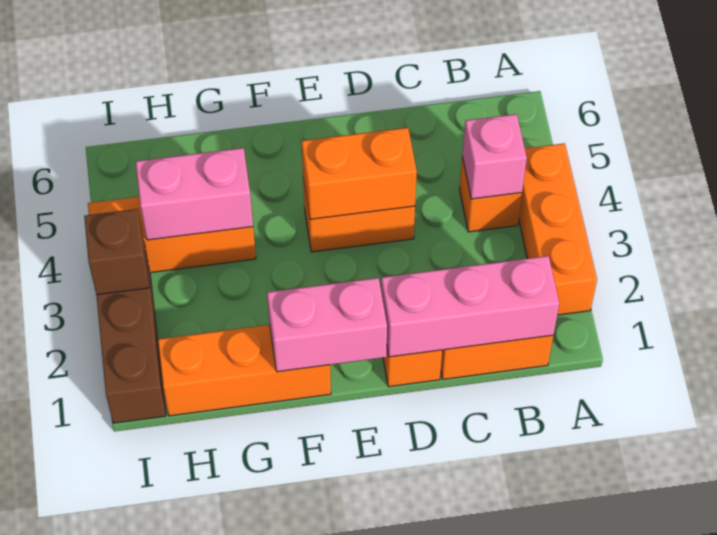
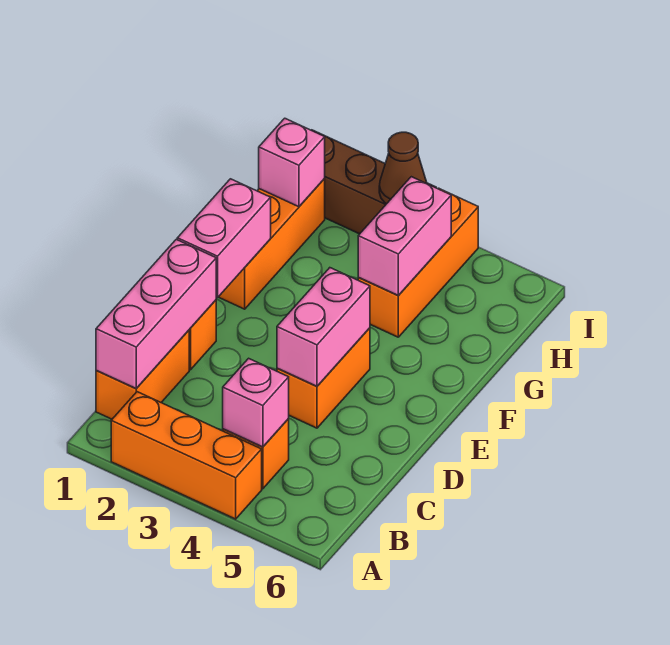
orange brick D4:E4 level 2 -> pink brick D4:E4 level 2
none -> pink brick H1 level 2
brown brick I3 level 2 -> brown cone I3 level 2

